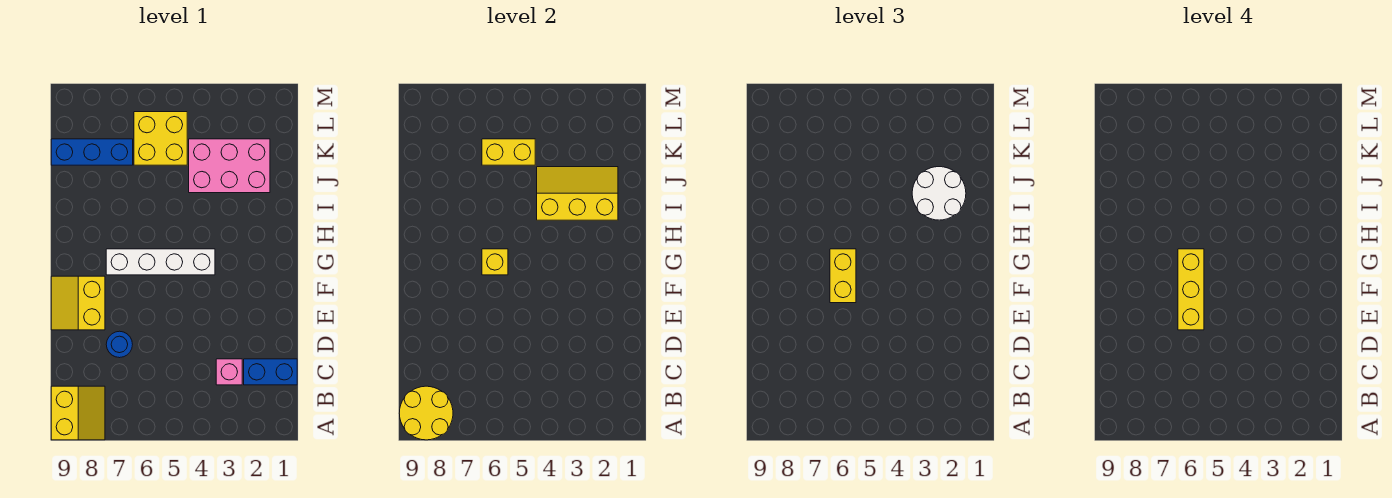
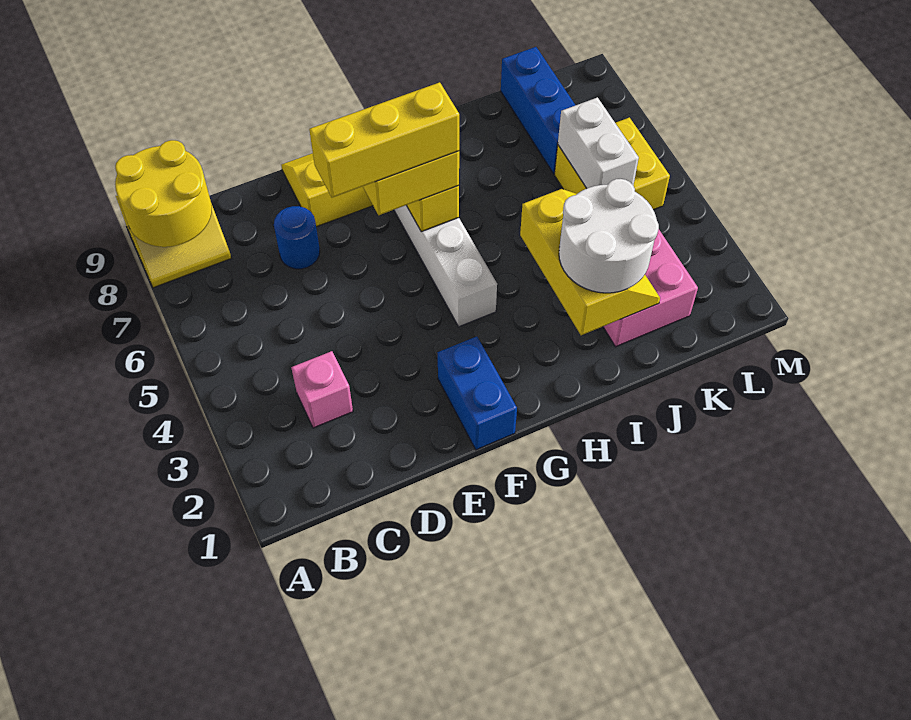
blue brick C1:C2 level 1 -> blue brick F1:F2 level 1
yellow brick K5:K6 level 2 -> white brick K5:K6 level 2

